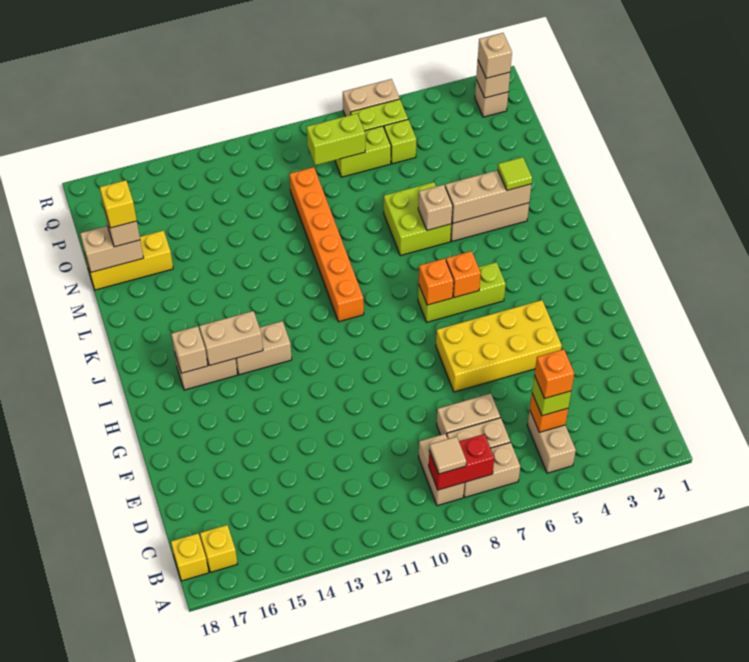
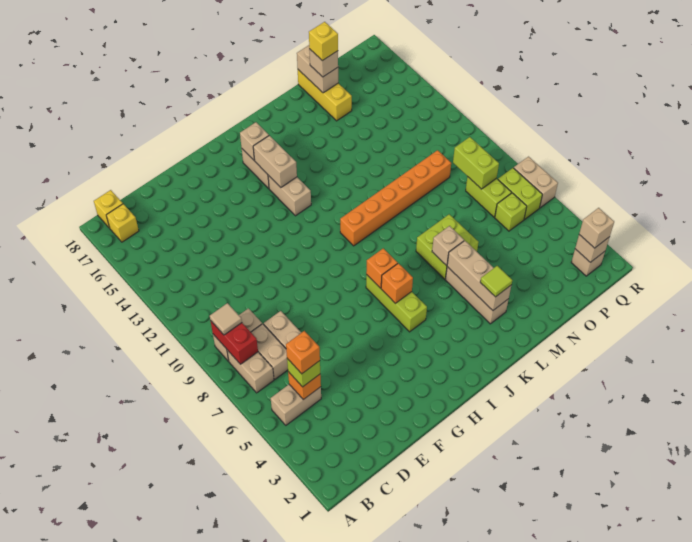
yellow brick F4:G7 level 1 -> none

